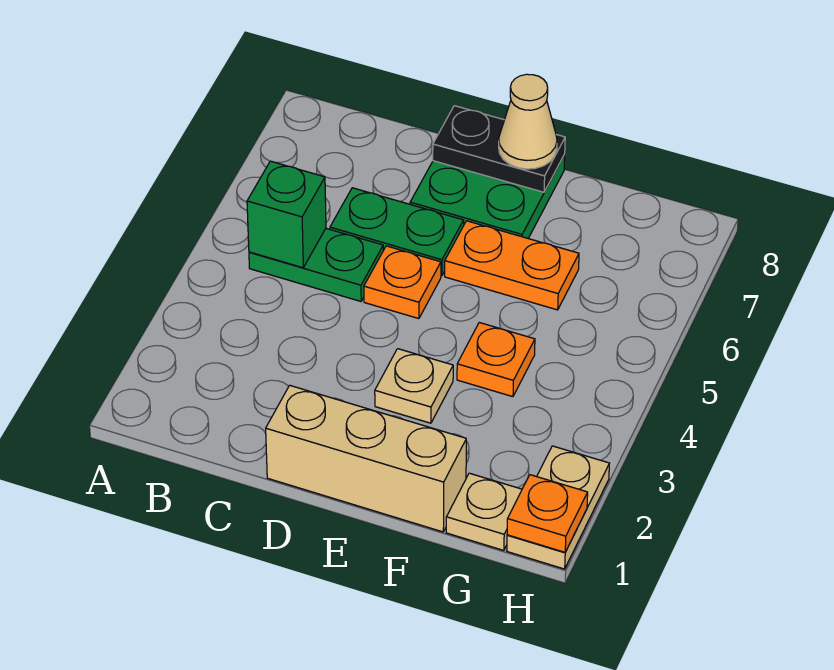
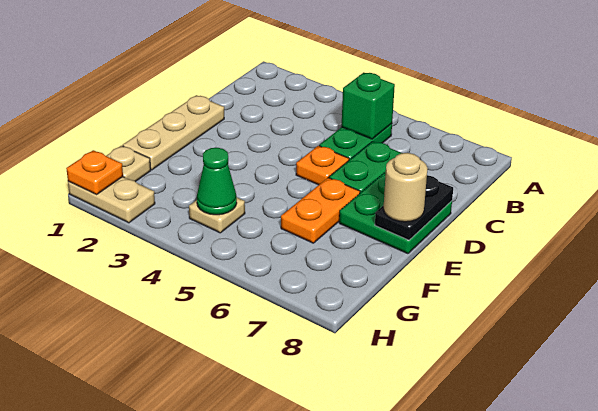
tan brick D1:F1 level 1 -> tan plate D1:F1 level 1
tan plate E3 level 1 -> tan plate G4 level 1
tan cone E8 level 3 -> tan round brick E8 level 3
orange plate F4 level 1 -> none
none -> green cone G4 level 2

